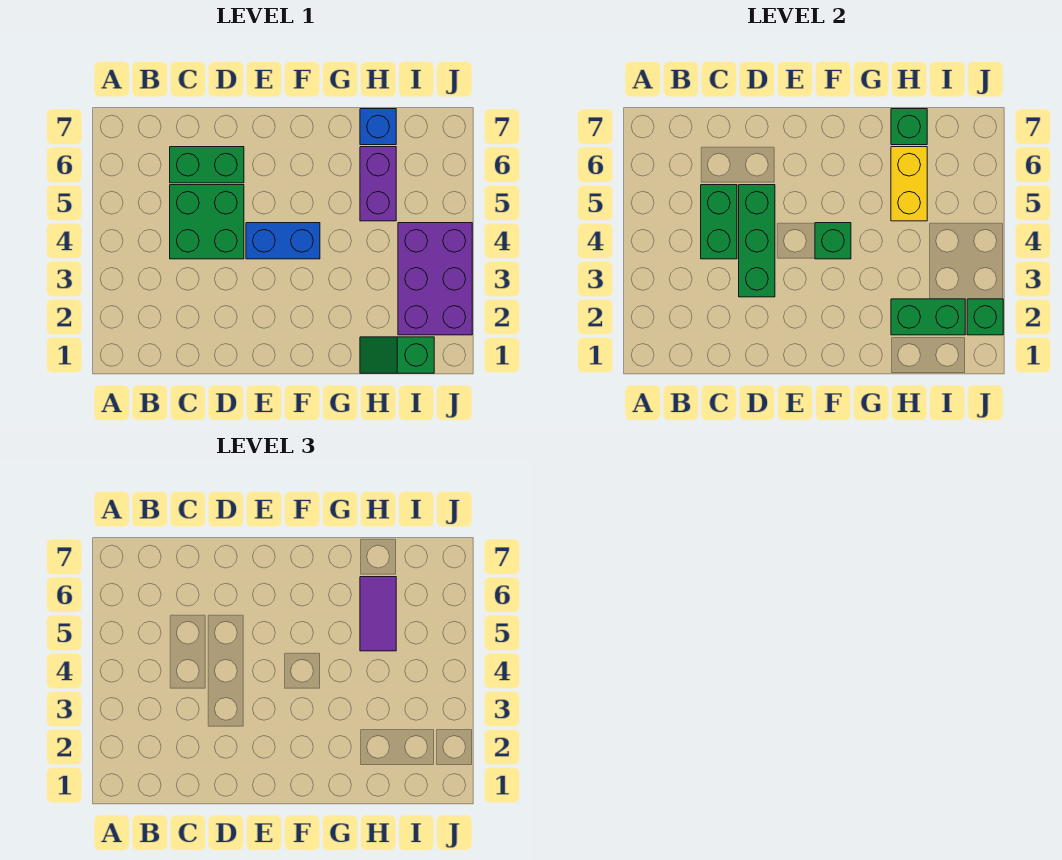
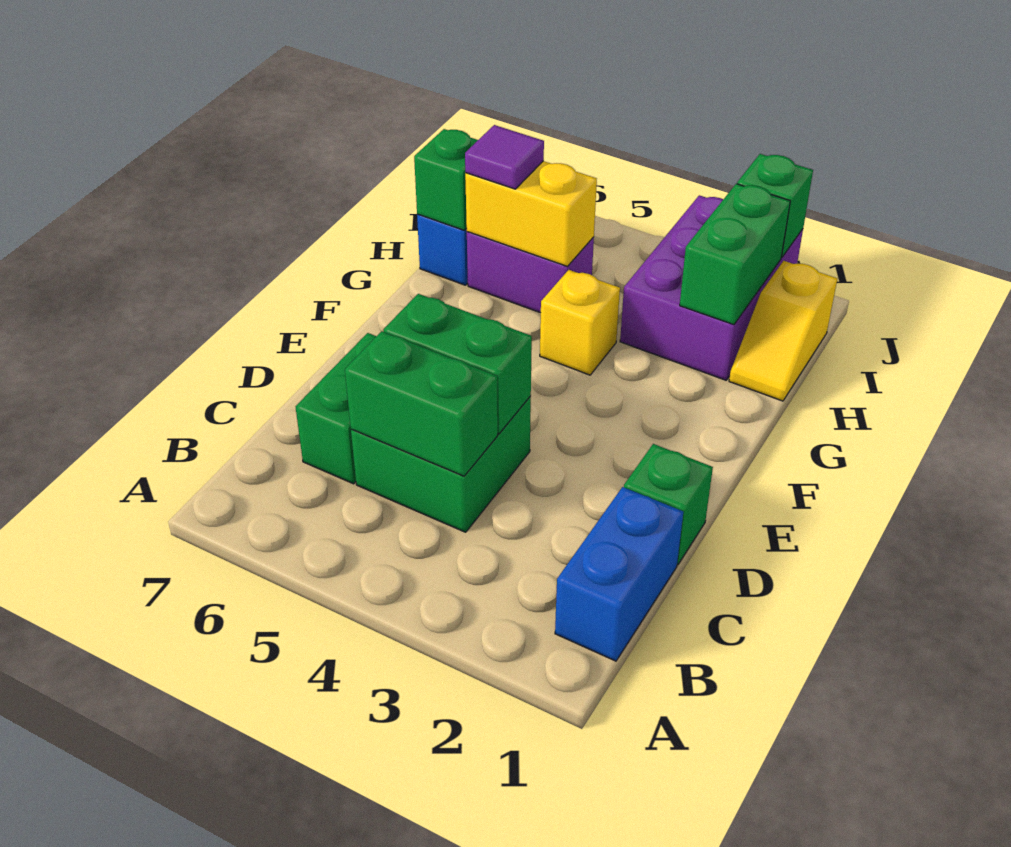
green brick D3:D5 level 2 -> green brick D4:D5 level 2
blue brick E4:F4 level 1 -> blue brick B1:C1 level 1
green brick F4 level 2 -> green brick D1 level 1
none -> yellow brick G4 level 1
green slope H1:I1 level 1 top I -> yellow slope H1:I1 level 1 top I
purple tile H5:H6 level 3 -> purple tile H6 level 3
purple brick I2:J4 level 1 -> purple brick H2:J3 level 1

